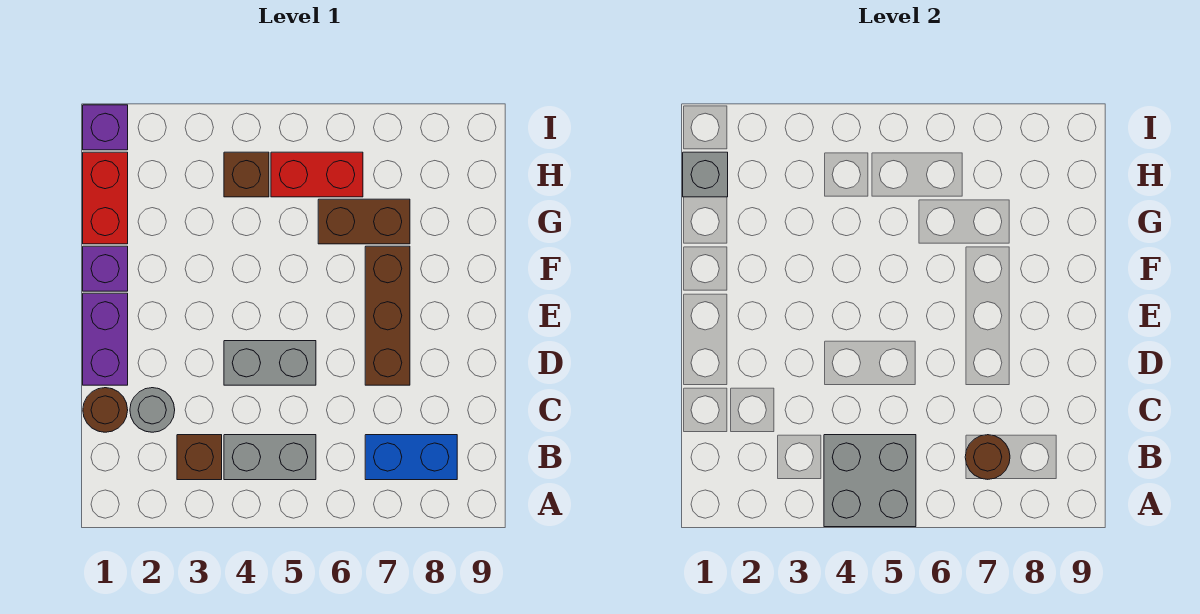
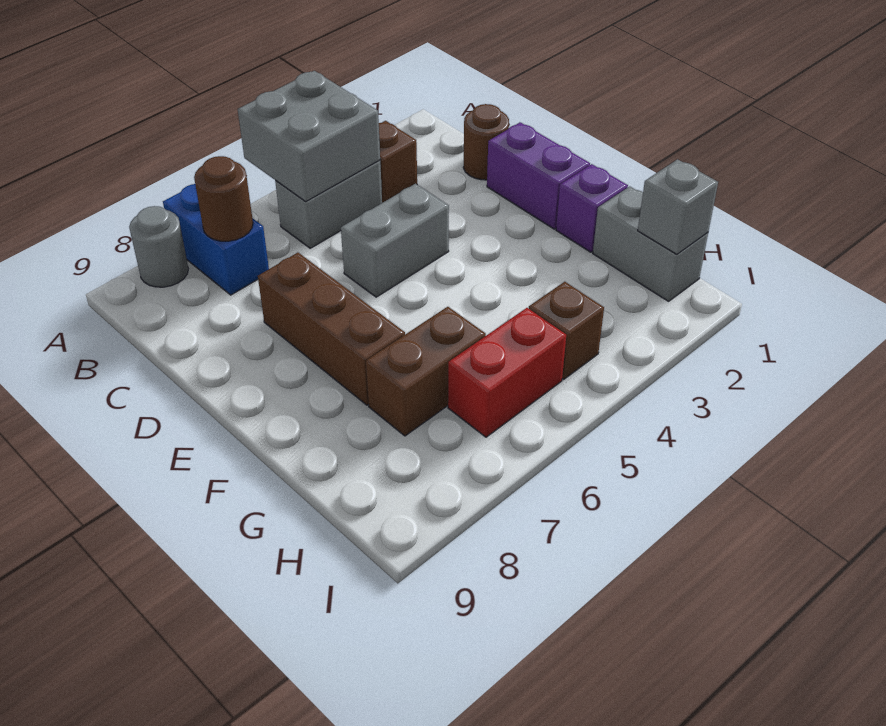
blue brick B7:B8 level 1 -> blue brick A7:B7 level 1
grey round brick C2 level 1 -> grey round brick A8 level 1
red brick G1:H1 level 1 -> grey brick G1:H1 level 1
purple brick I1 level 1 -> none

